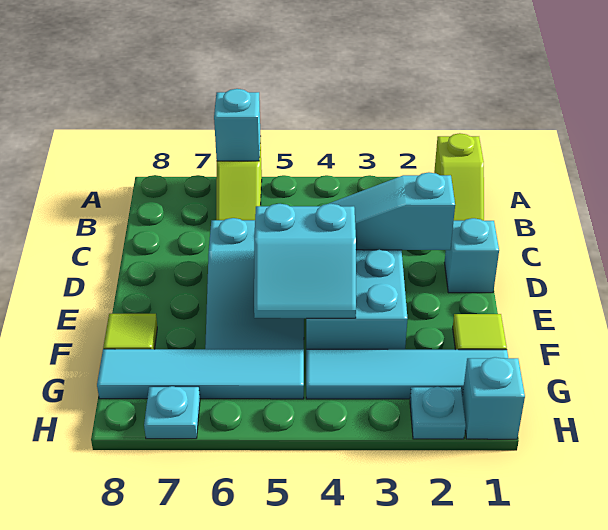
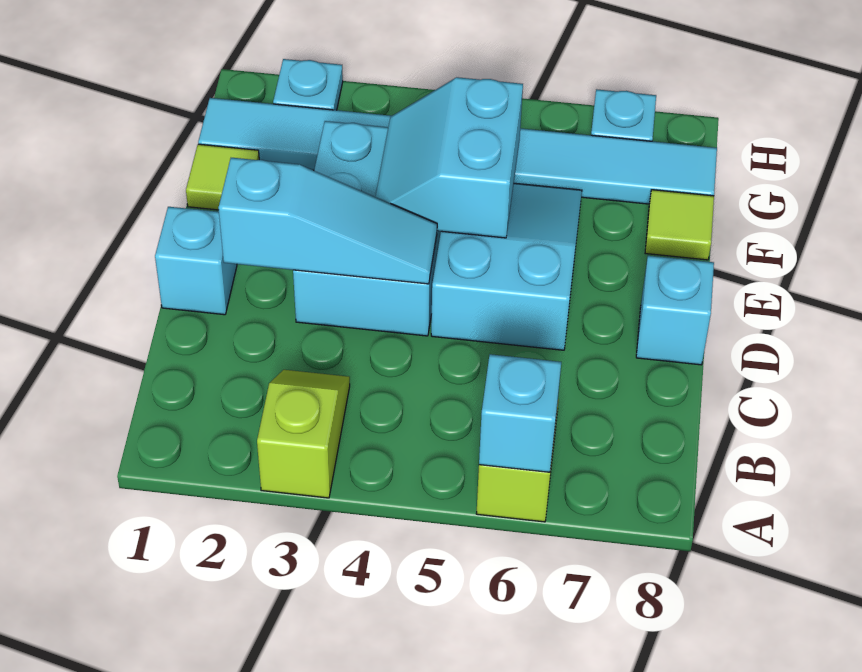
lime slope A1:B1 level 1 top A -> lime slope A3:B3 level 1 top A
cyan slope E4:F5 level 2 top E -> cyan slope E4:F5 level 2 top 5
cyan brick H1 level 1 -> cyan brick D8 level 1

